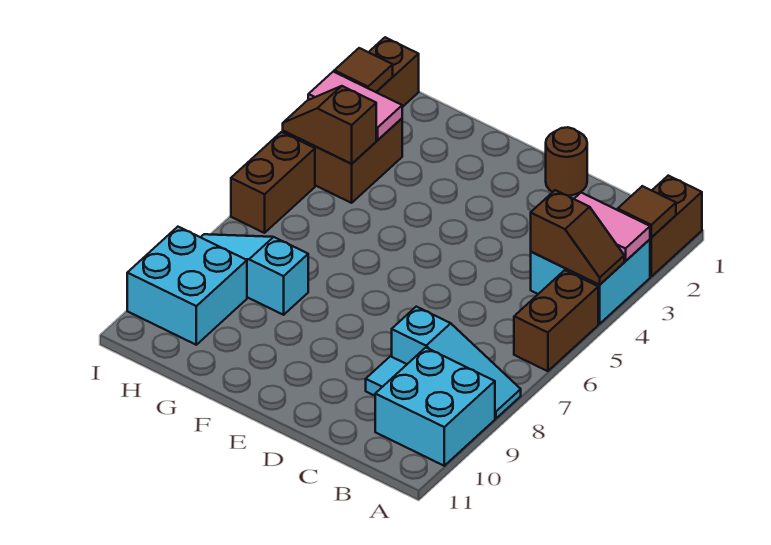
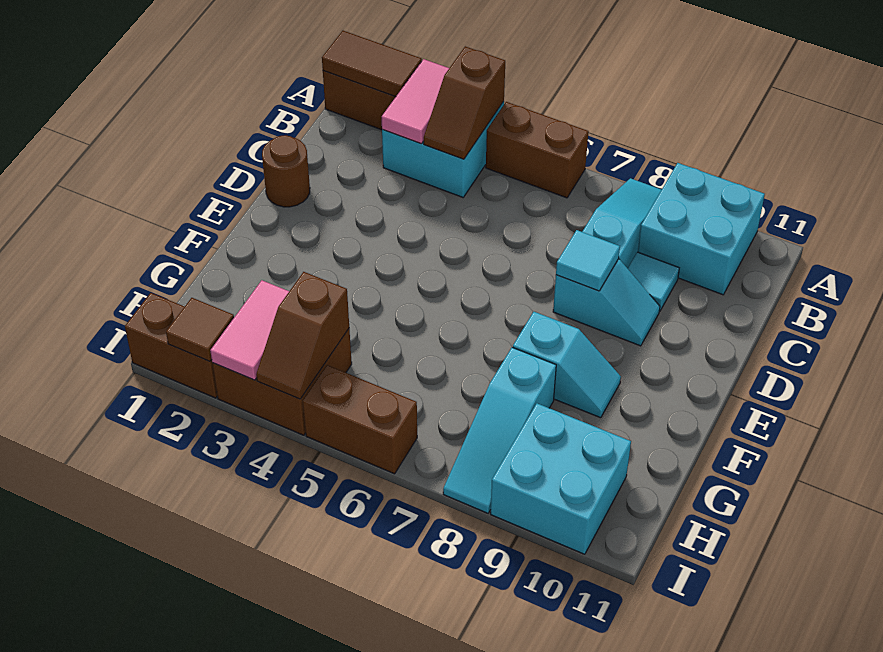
brown tile A2 level 2 -> brown tile A1:A2 level 2
brown slope A4:B4 level 2 top B -> brown slope A4:B4 level 2 top A
none -> cyan slope D8:D9 level 1 top 8
none -> cyan tile D8 level 2
none -> cyan slope F8:F9 level 1 top 8

